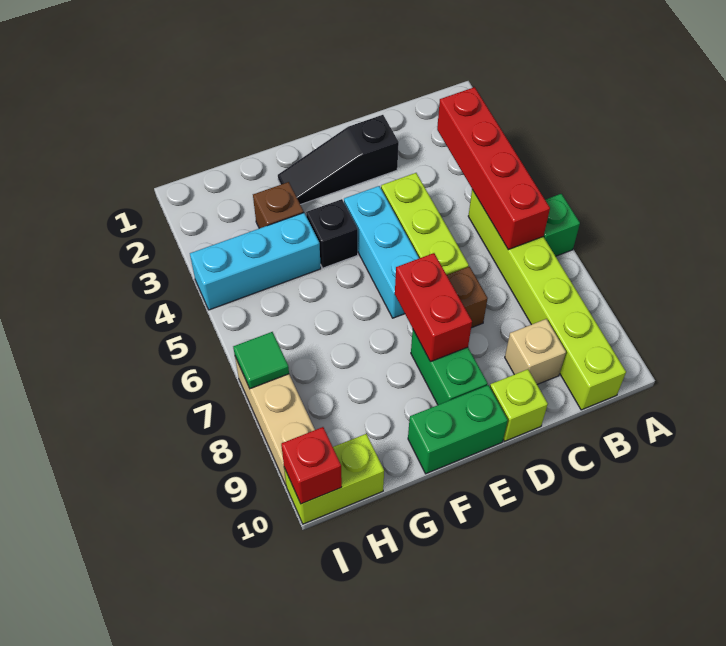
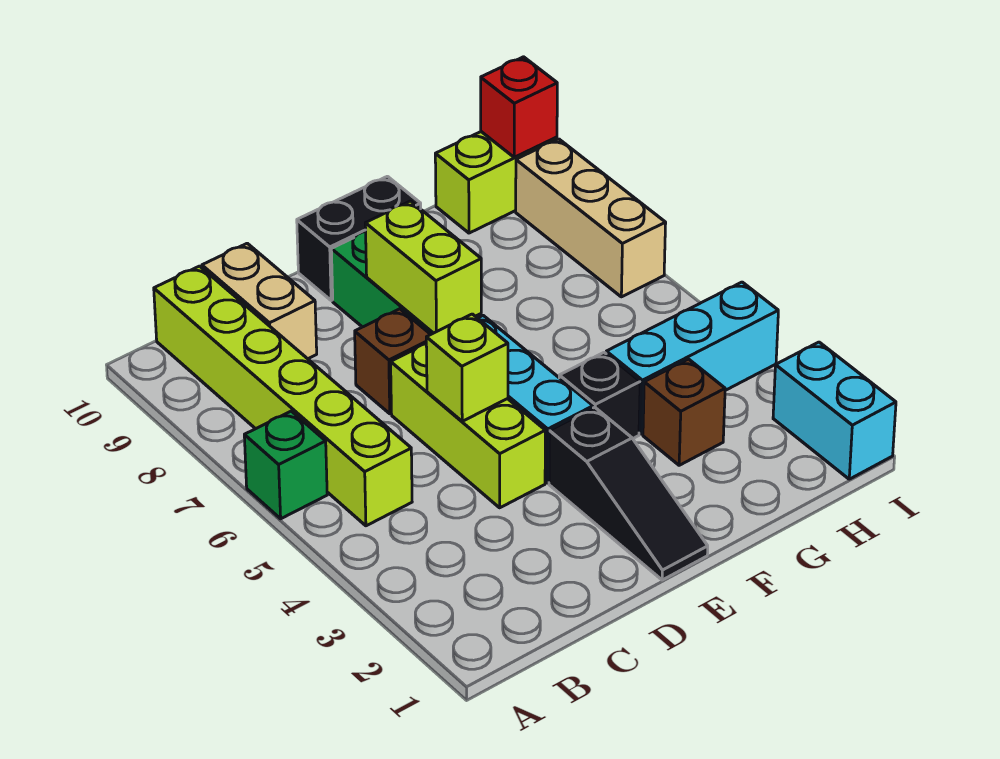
red brick B3:B6 level 2 -> none
tan brick C9 level 1 -> tan brick C9:C10 level 1
black slope D2:F2 level 1 top D -> black slope E1:E3 level 1 top 3
lime brick D10 level 1 -> lime brick D5 level 2
red brick E7:E8 level 2 -> lime brick E7:E8 level 2
green brick E10:F10 level 1 -> black brick E10:F10 level 1
none -> cyan brick I1:I2 level 1
green tile I7 level 2 -> none

